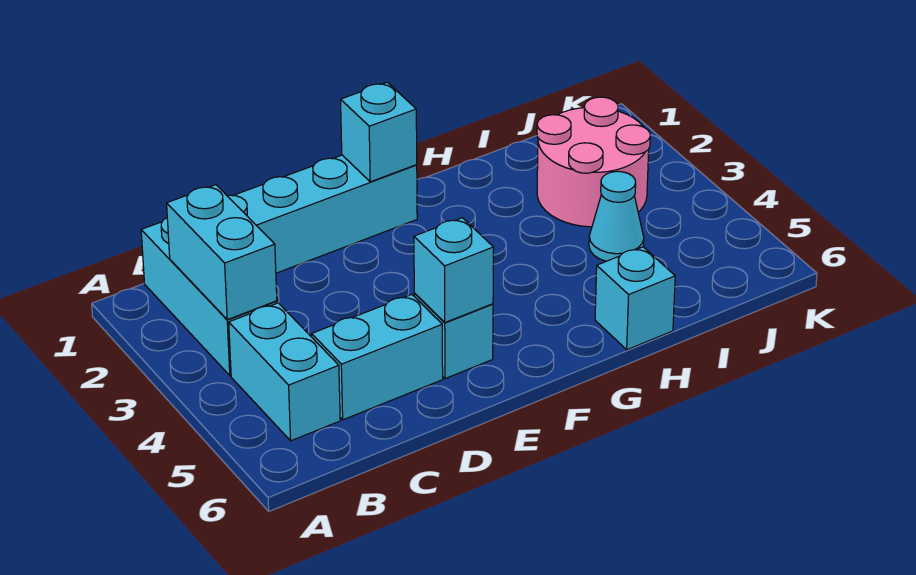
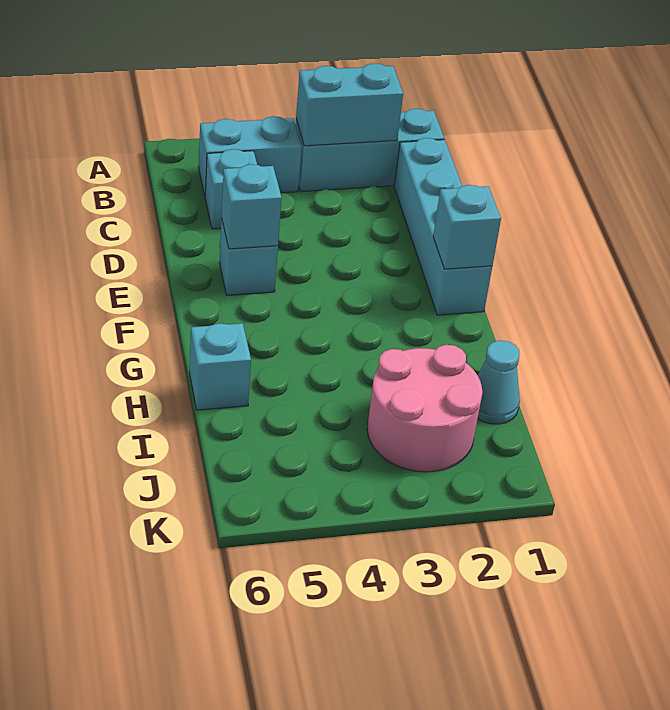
cyan brick C5:D5 level 1 -> cyan brick C5 level 1
cyan cone I4 level 1 -> cyan cone I1 level 1

